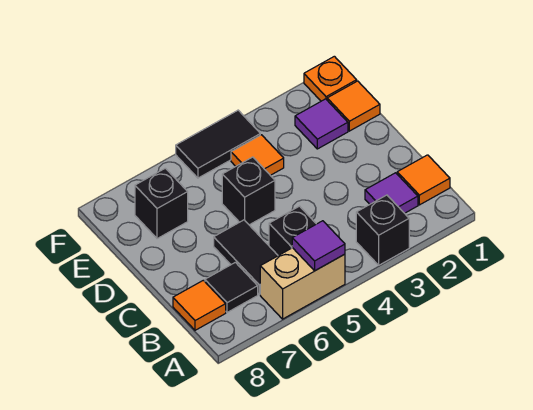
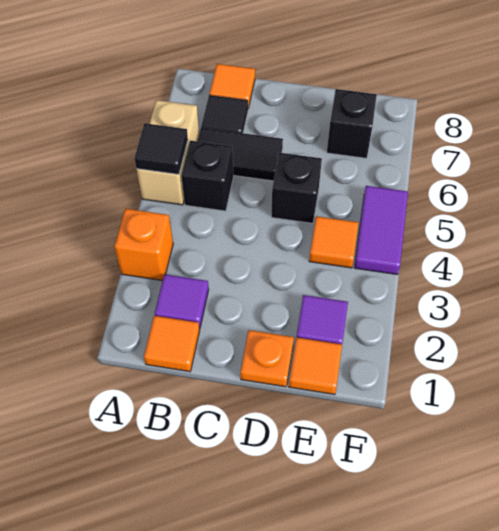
black brick A3 level 1 -> orange brick A3 level 1
purple tile A5 level 2 -> black tile A5 level 2
orange plate F1 level 1 -> orange plate D1 level 1
black tile F4:F5 level 1 -> purple tile F4:F5 level 1

